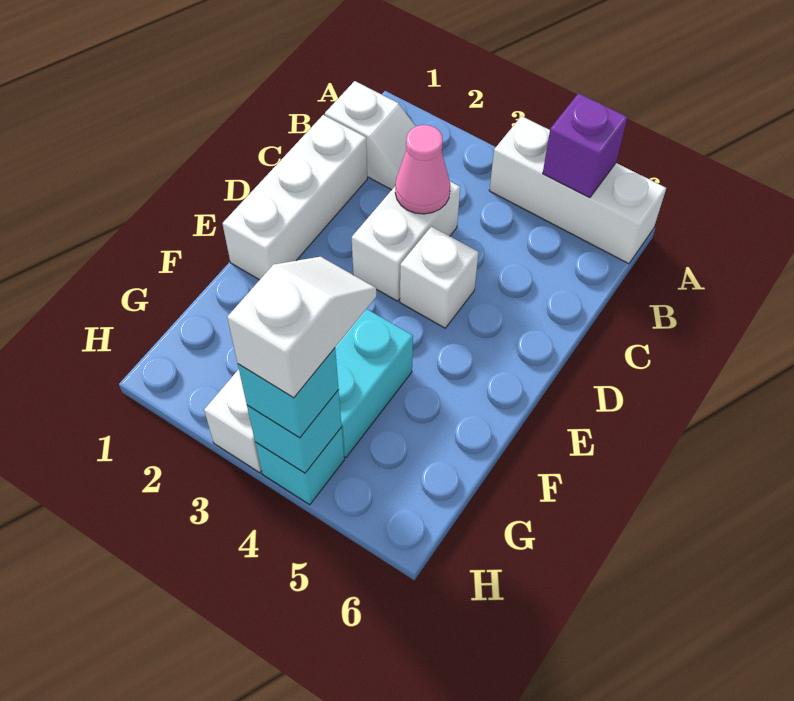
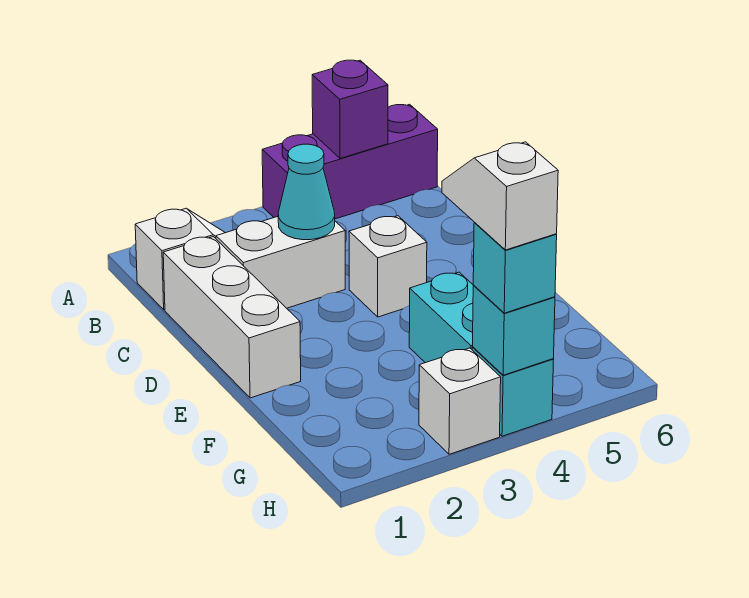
white brick A4:A6 level 1 -> purple brick A4:A6 level 1
white brick C3:D3 level 1 -> white brick C2:C3 level 1
pink cone C3 level 2 -> cyan cone C3 level 2

